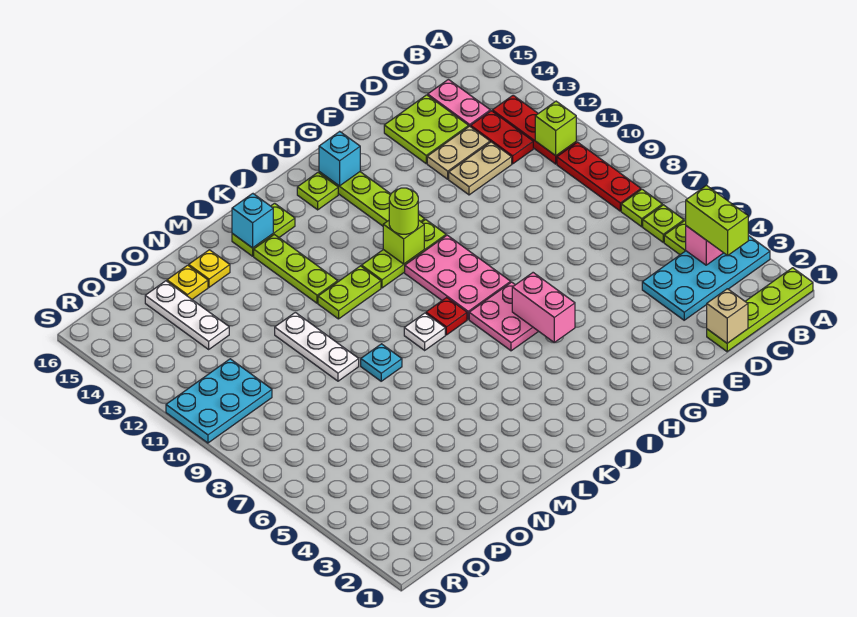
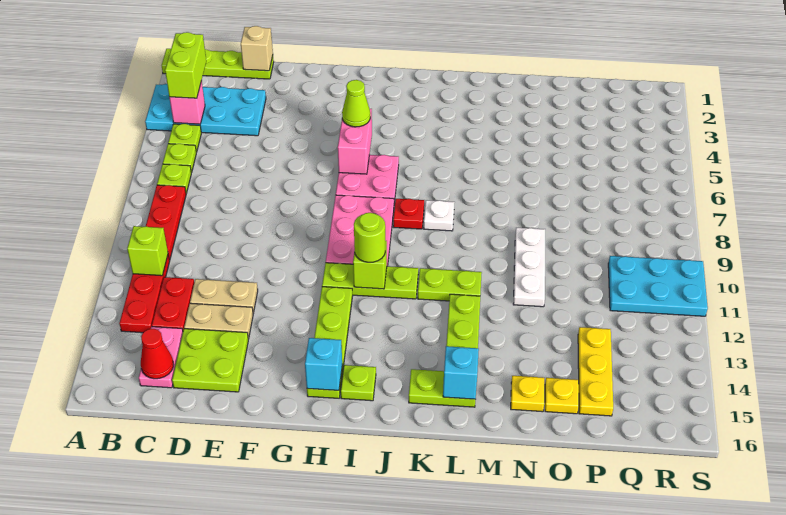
none -> red cone C15 level 2
none -> lime cone H5 level 3
cyan plate M8 level 1 -> none
white plate P13:P15 level 1 -> yellow plate P13:P15 level 1

